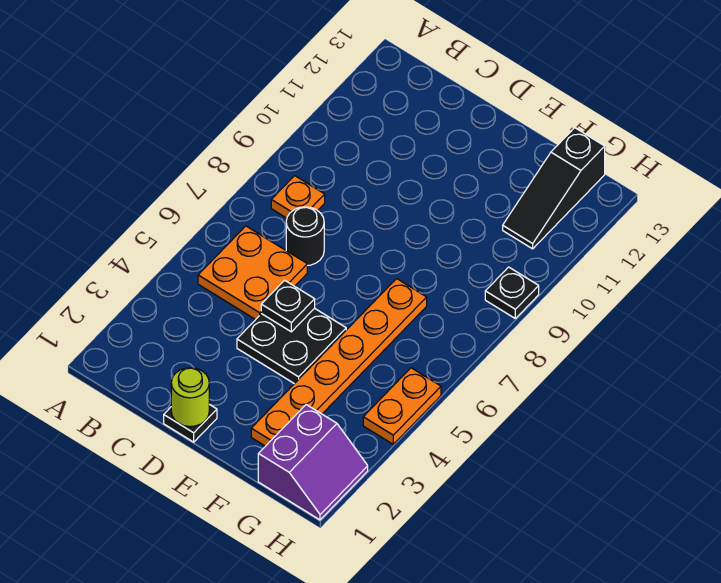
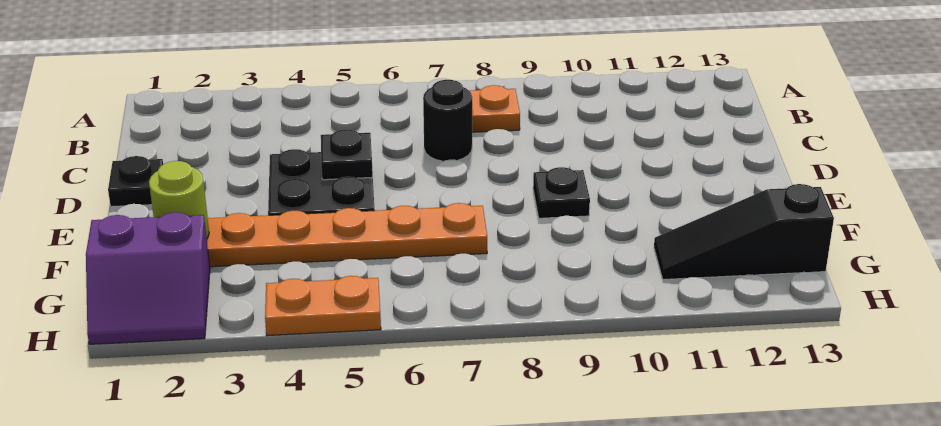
orange plate B5:C6 level 1 -> none
lime round brick D1 level 2 -> lime round brick F2 level 2
black plate H9 level 1 -> black plate E9 level 1

